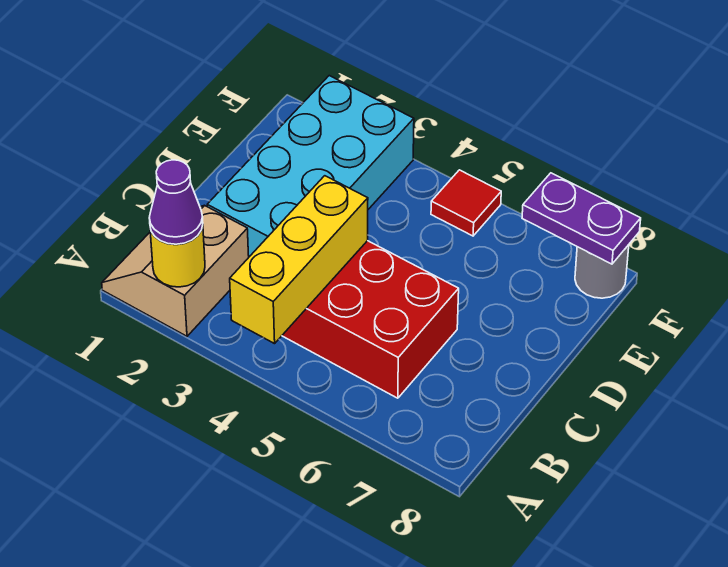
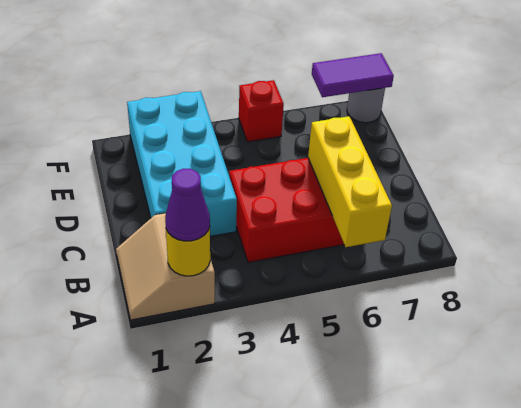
yellow brick A4:C4 level 2 -> yellow brick A6:C6 level 2
red tile F5 level 1 -> red brick F5 level 1
purple plate F7:F8 level 2 -> purple tile F7:F8 level 2

